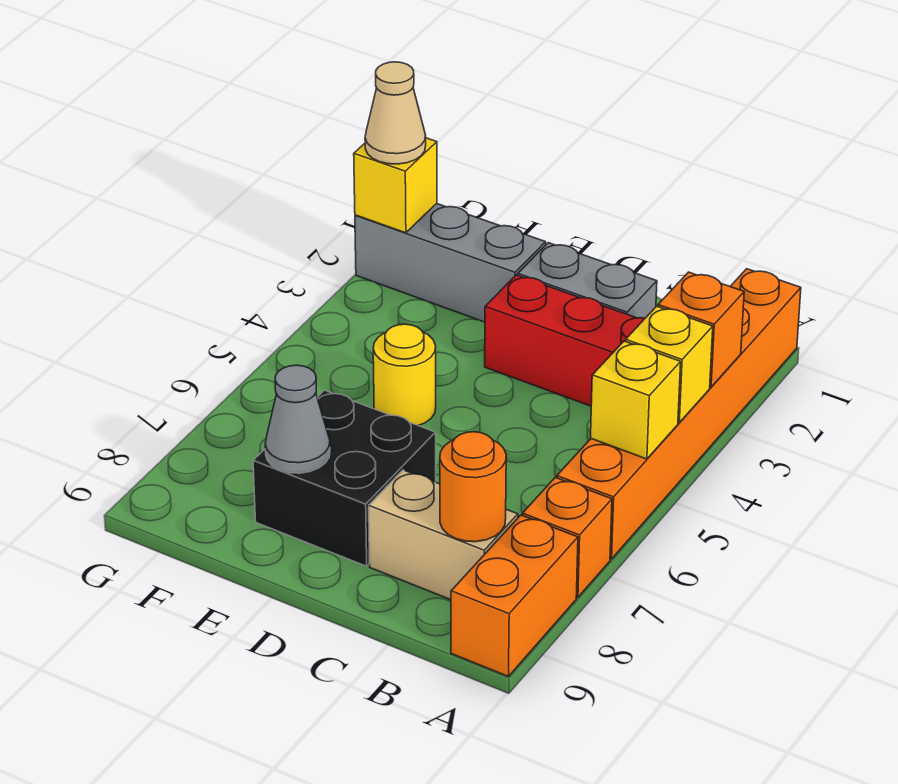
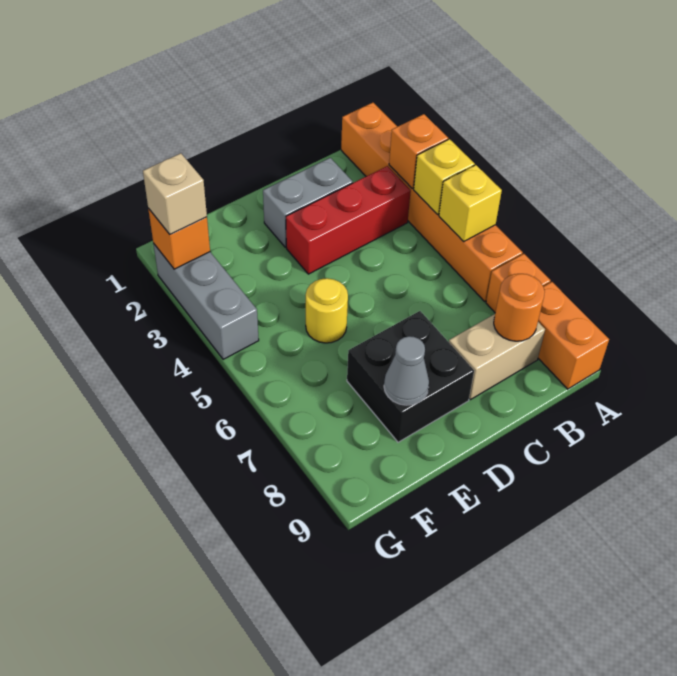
grey brick E2:G2 level 1 -> grey brick G2:G4 level 1
yellow brick G2 level 2 -> orange brick G2 level 2
tan cone G2 level 3 -> tan brick G2 level 3

